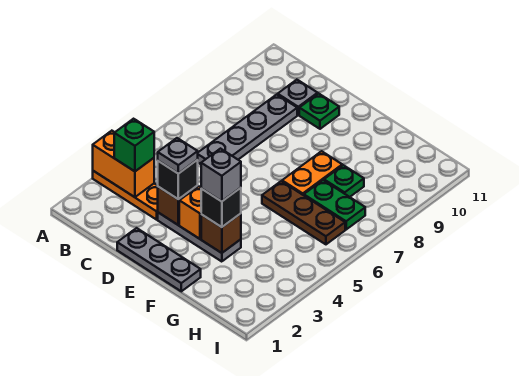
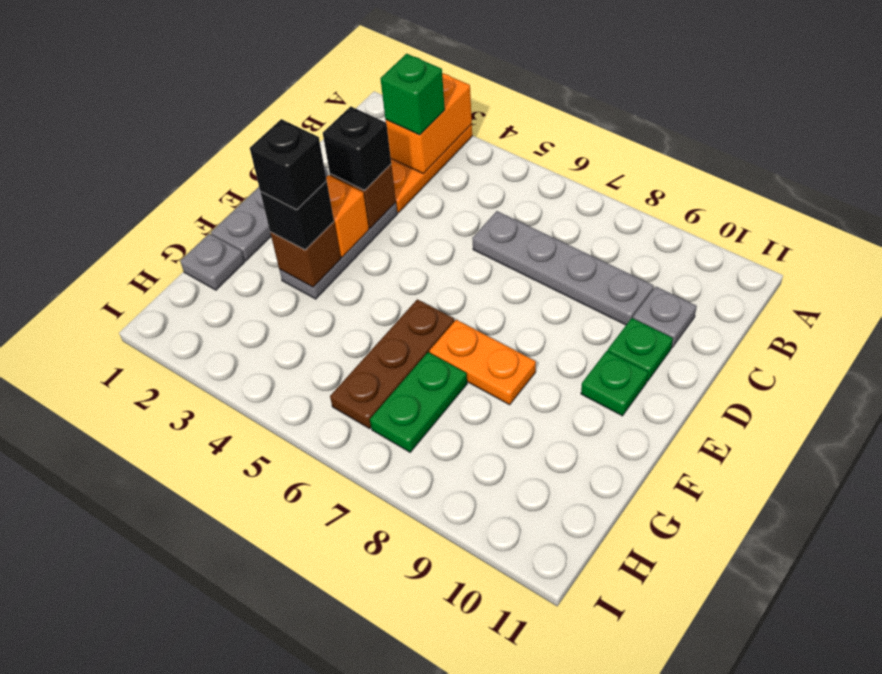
grey plate D3 level 4 -> grey plate G1 level 1
grey brick F3 level 4 -> black brick F3 level 4
green plate G8 level 1 -> green plate E10 level 1

